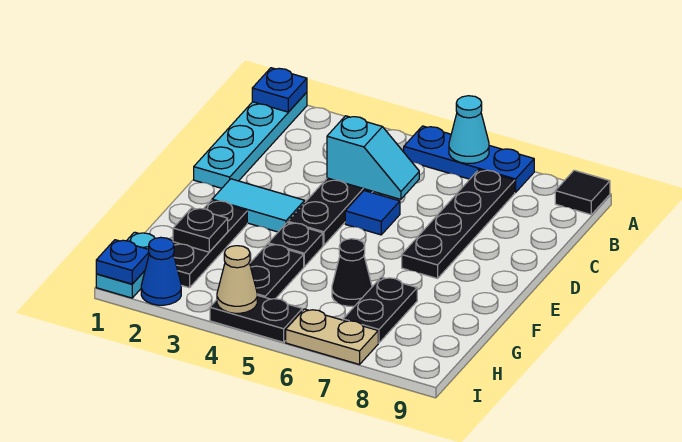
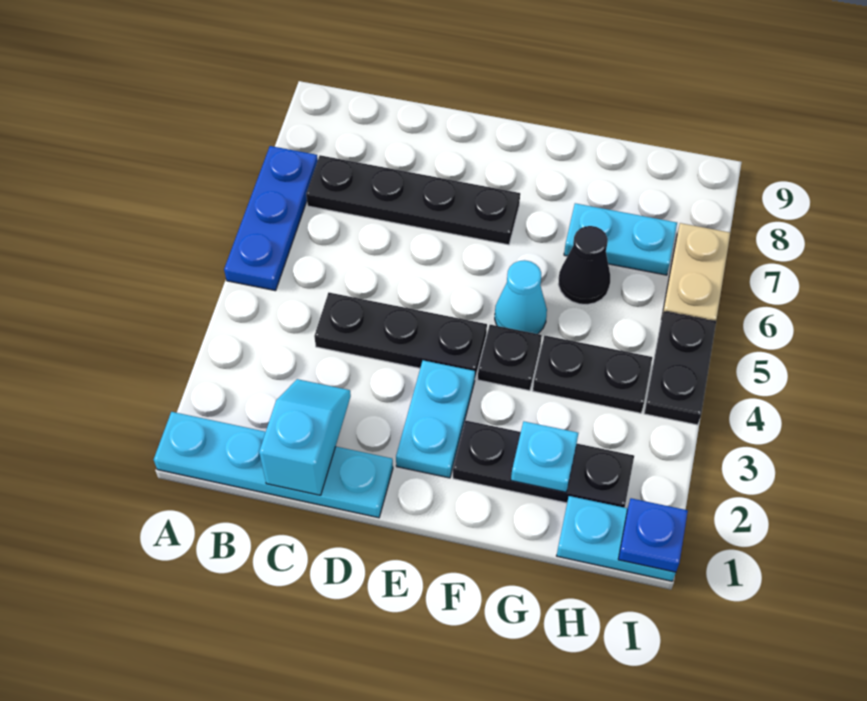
blue plate A1 level 2 -> none
cyan cone A6 level 2 -> cyan cone F5 level 1
black tile A9 level 1 -> none
cyan slope C4:C5 level 2 top 4 -> cyan slope C1:C2 level 2 top 1
blue tile D5 level 1 -> none
cyan tile E2:E3 level 1 -> cyan plate E2:E3 level 1
black plate G2 level 2 -> cyan plate G2 level 2
black plate G7:H7 level 1 -> cyan plate G7:H7 level 1
blue cone I2 level 1 -> none
tan cone I4 level 2 -> none

